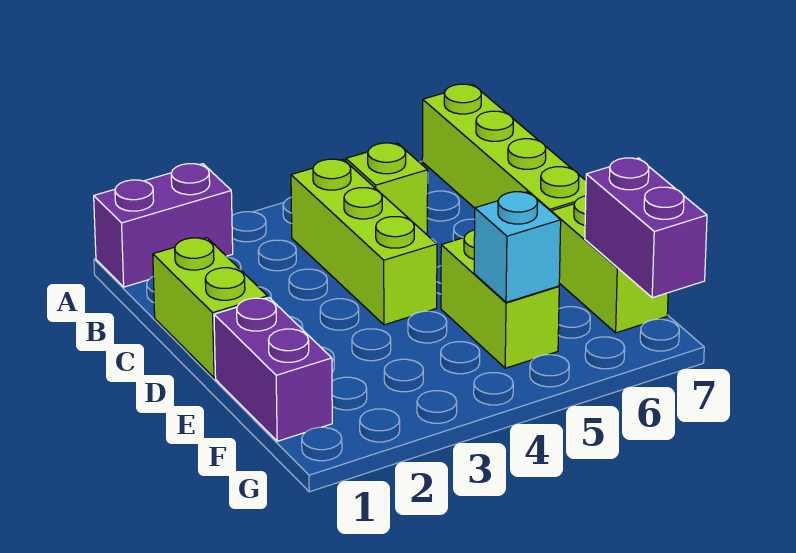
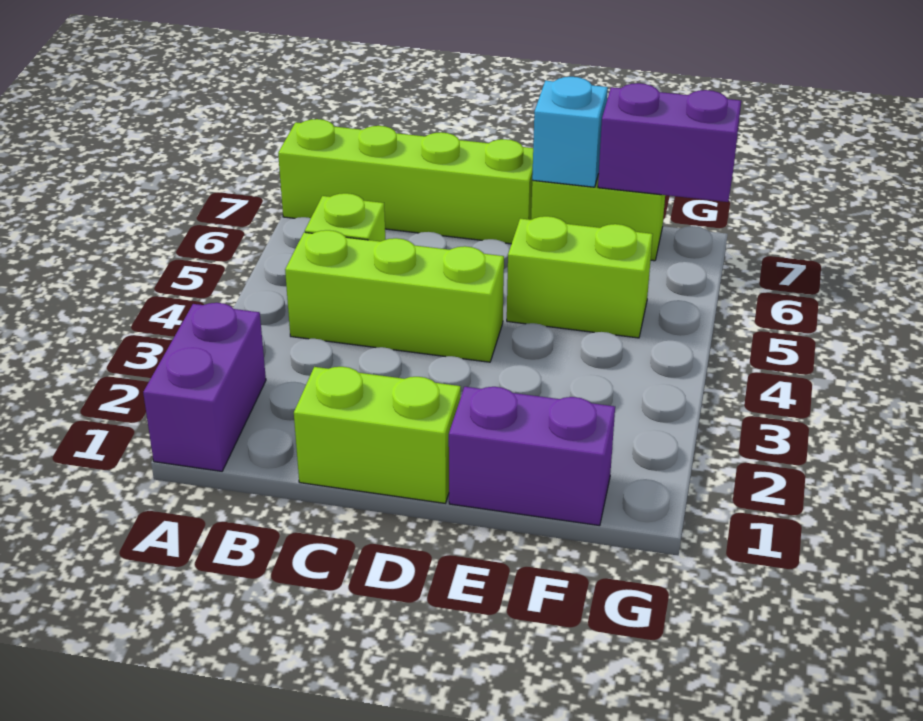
cyan brick F5 level 2 -> cyan brick E7 level 2

